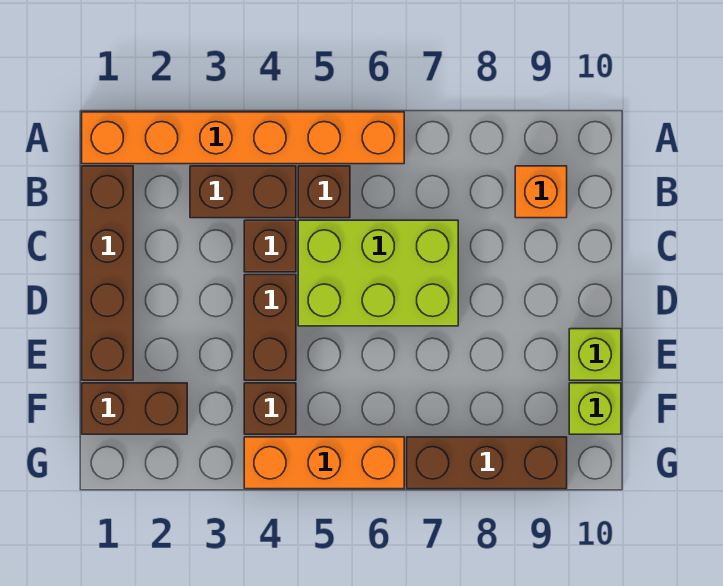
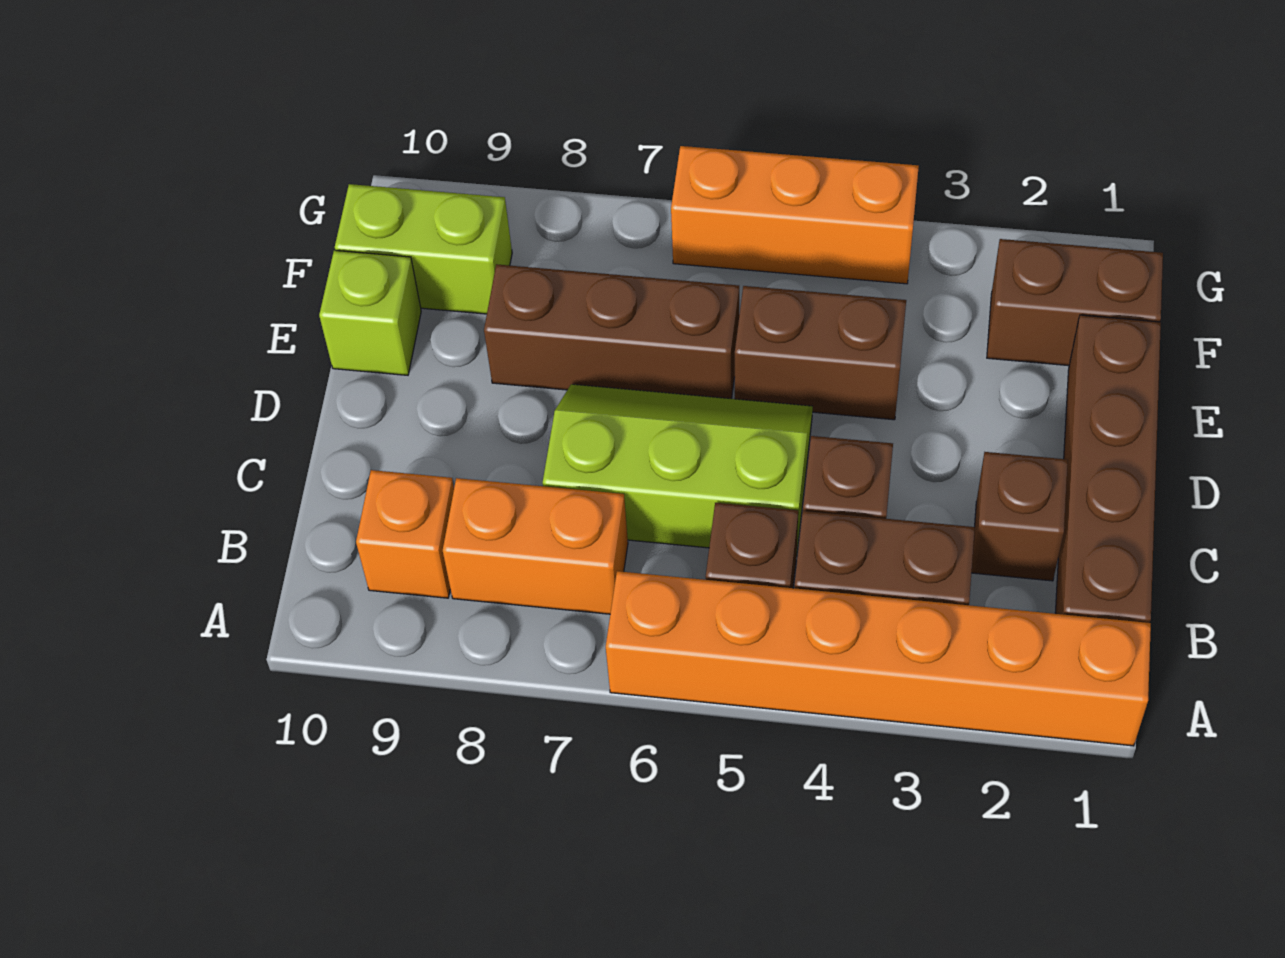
none -> orange brick B7:B8 level 1
lime brick C5:D7 level 1 -> lime slope C5:D7 level 1 top C
brown brick D4:E4 level 1 -> brown brick E4:E5 level 1
brown brick F4 level 1 -> brown brick C2 level 1
lime brick F10 level 1 -> lime brick F9:F10 level 1
brown brick G7:G9 level 1 -> brown brick E6:E8 level 1

